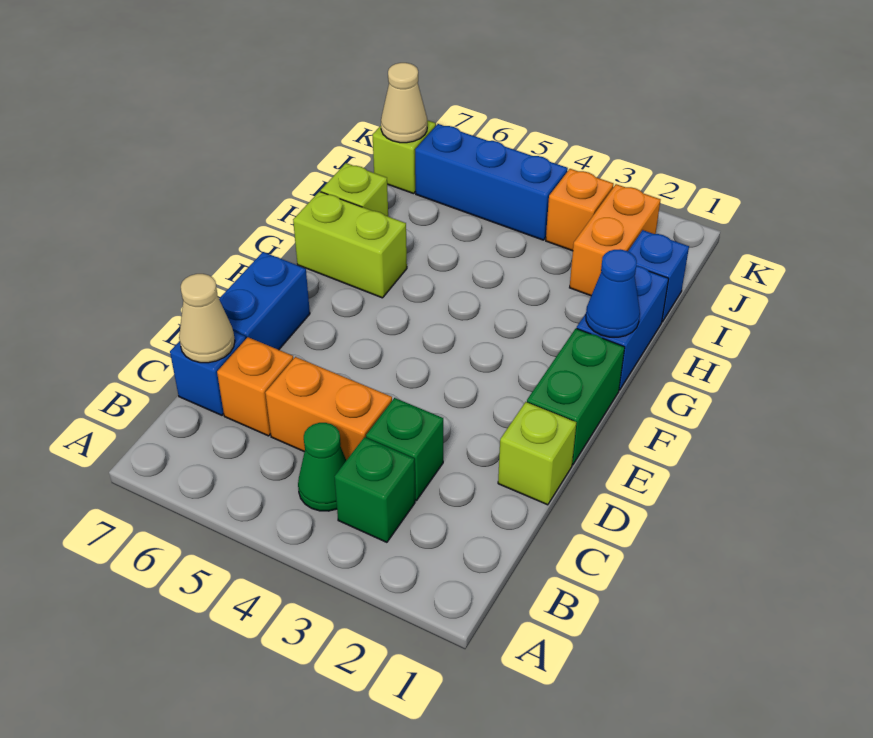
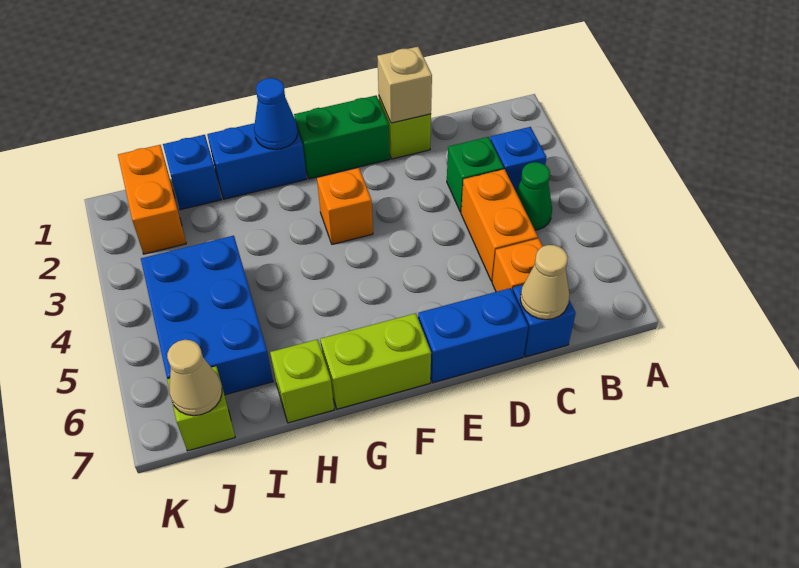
green brick B3 level 1 -> blue brick B3 level 1
none -> tan brick D1 level 2
lime brick G6:G7 level 1 -> lime brick F7:G7 level 1
orange brick I2:J2 level 1 -> orange brick J1:J2 level 1
orange brick J3 level 1 -> orange brick F3 level 1
blue brick J4:J6 level 1 -> blue brick I4:J6 level 1

